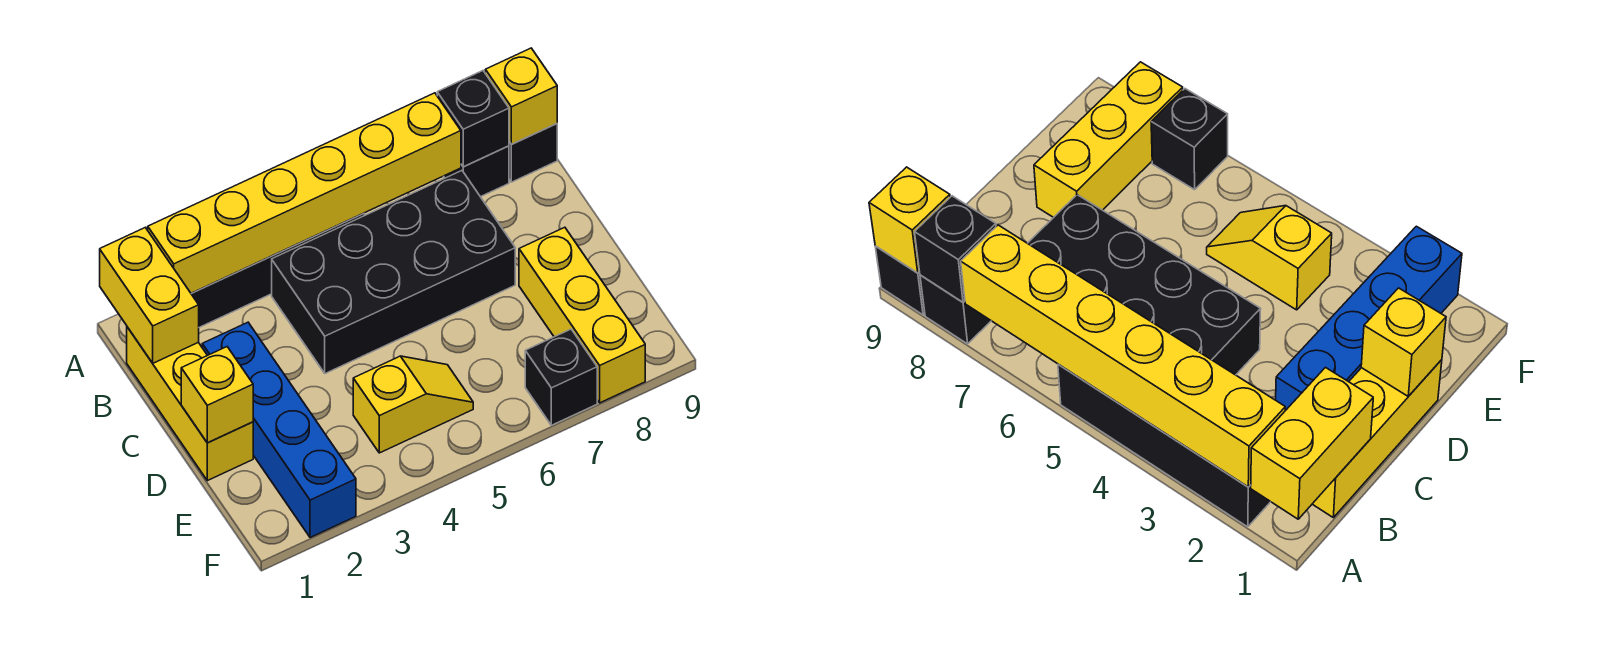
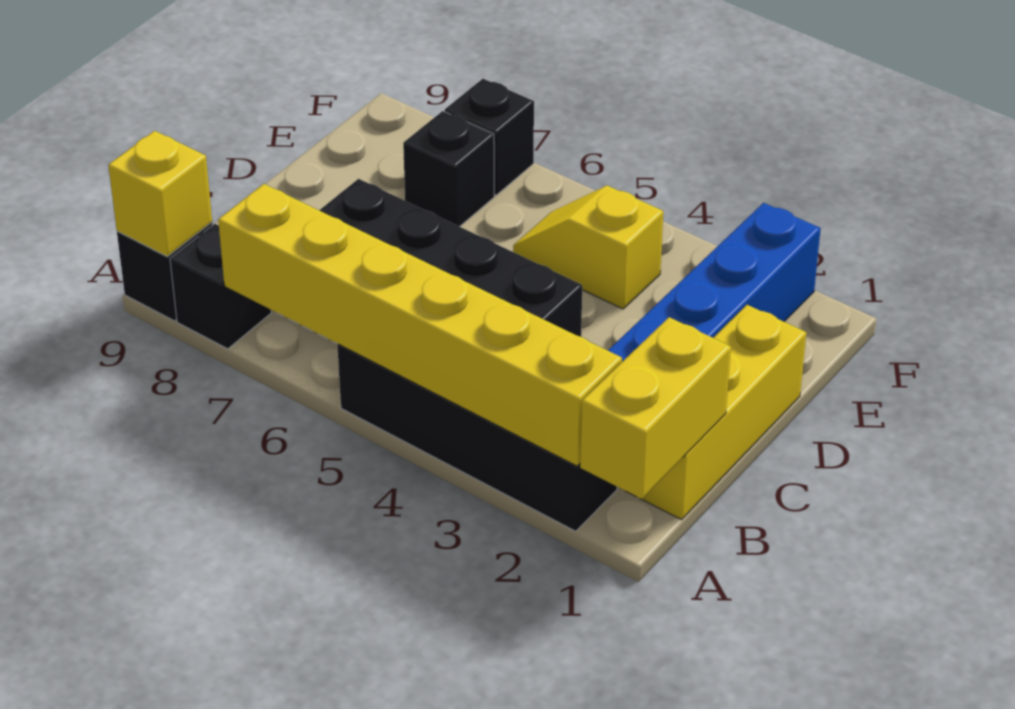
black brick A8 level 2 -> black brick E7 level 1
yellow brick D1 level 2 -> none
yellow brick D8:F8 level 1 -> none

